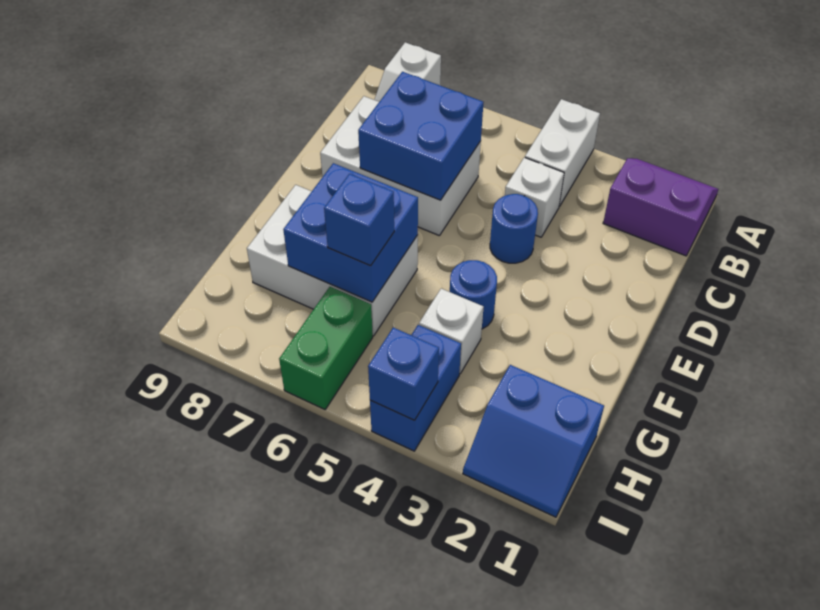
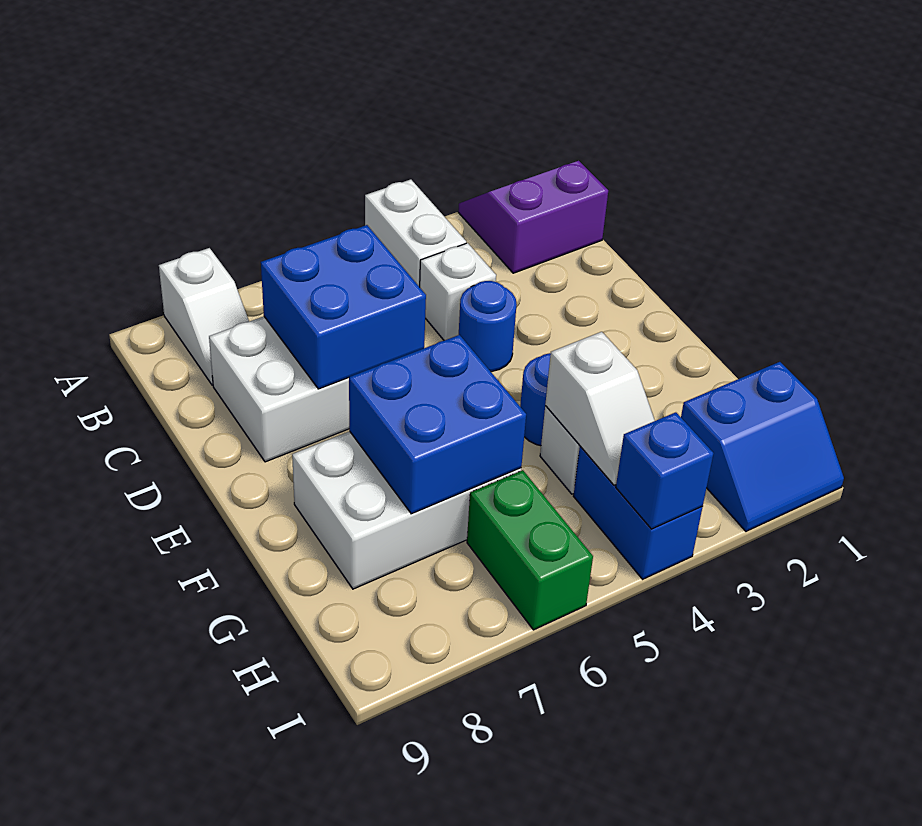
none -> white slope G4:H4 level 2 top G
blue brick G6 level 3 -> none

